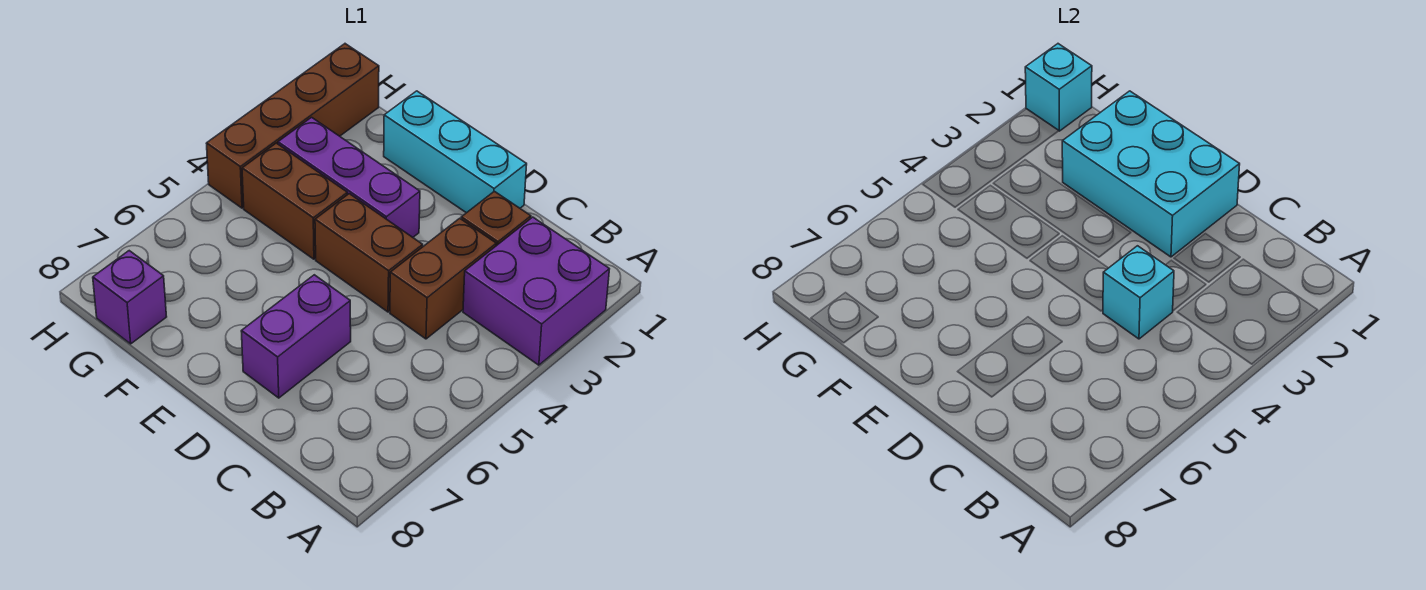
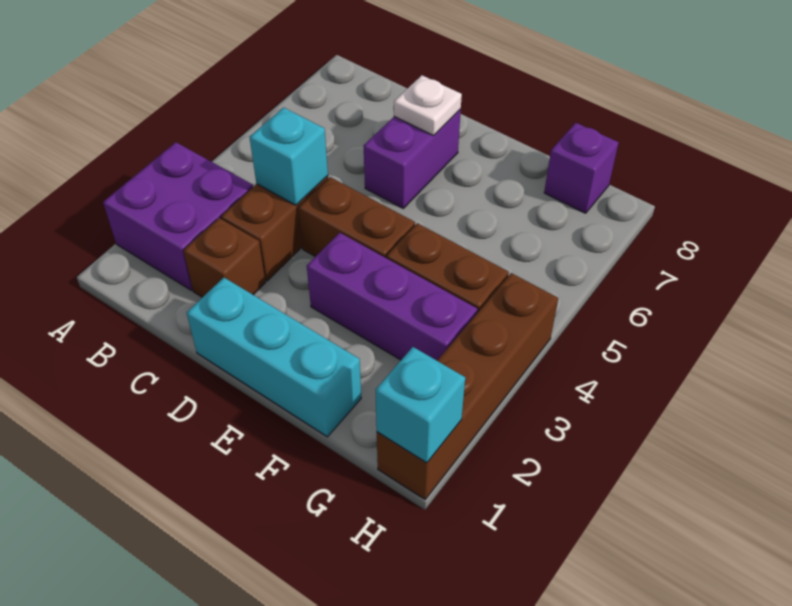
cyan brick D1:F2 level 2 -> none
none -> white plate D7 level 2

